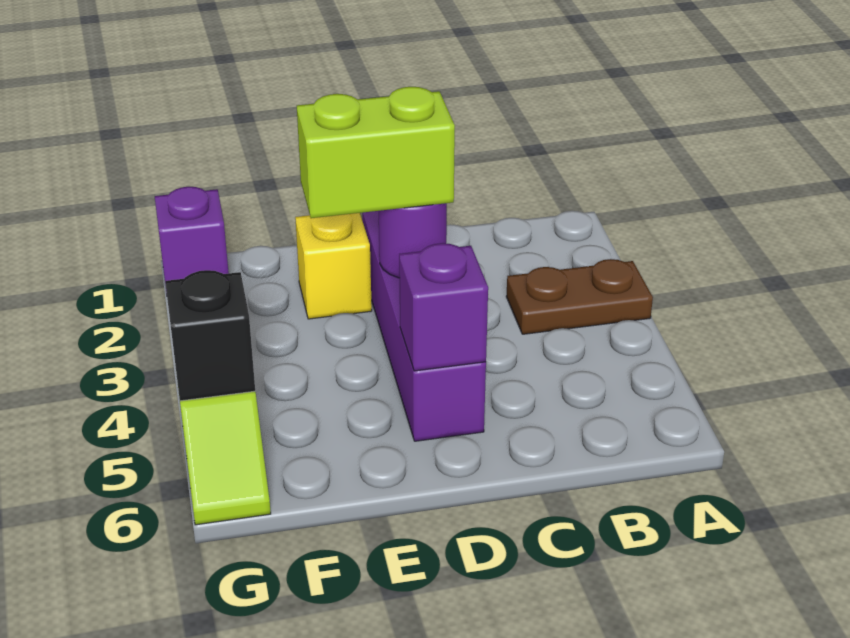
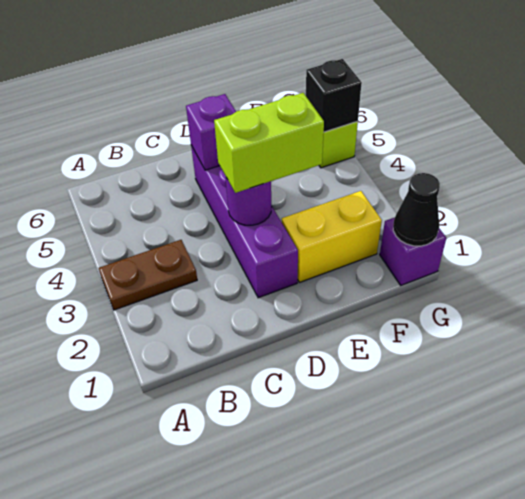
yellow brick E2 level 1 -> yellow brick E2:F2 level 1
none -> black cone G1 level 2

